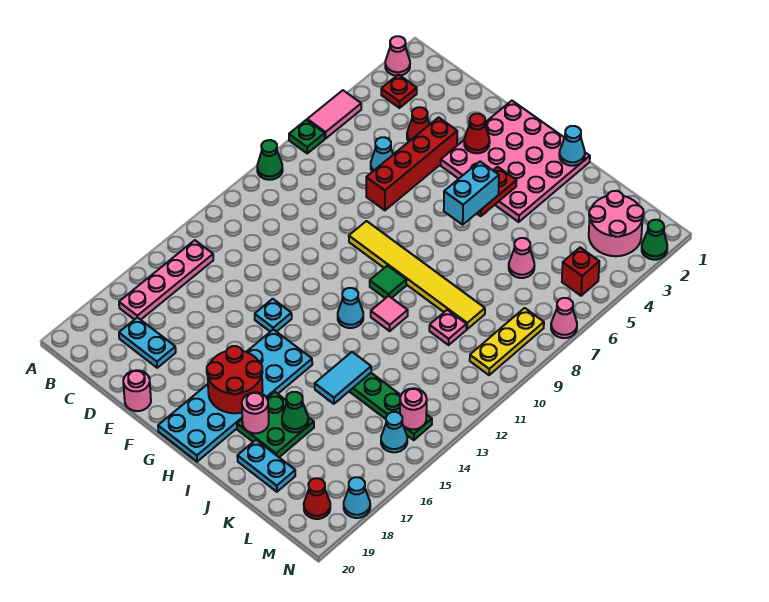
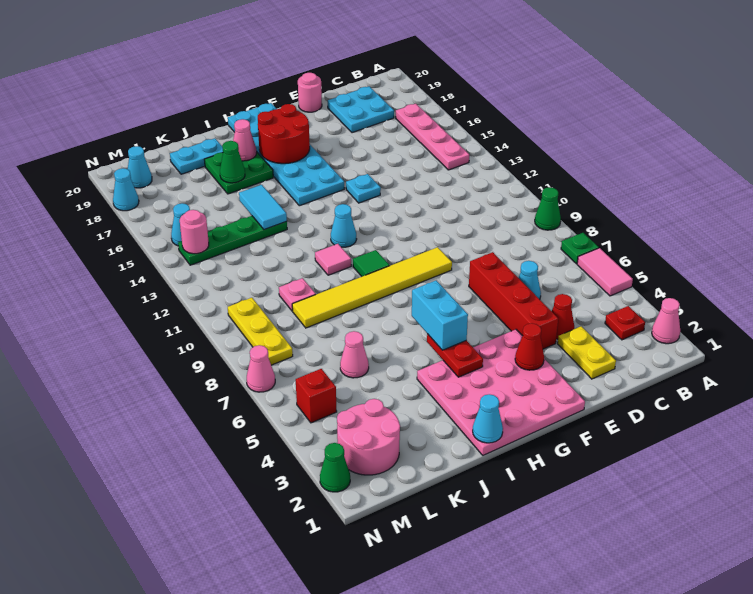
cyan plate C18:D18 level 1 -> cyan plate C18:D19 level 1
none -> yellow plate D2:D3 level 1
pink round brick I18 level 2 -> pink cone I18 level 2
red cone M19 level 1 -> cyan cone M19 level 1

